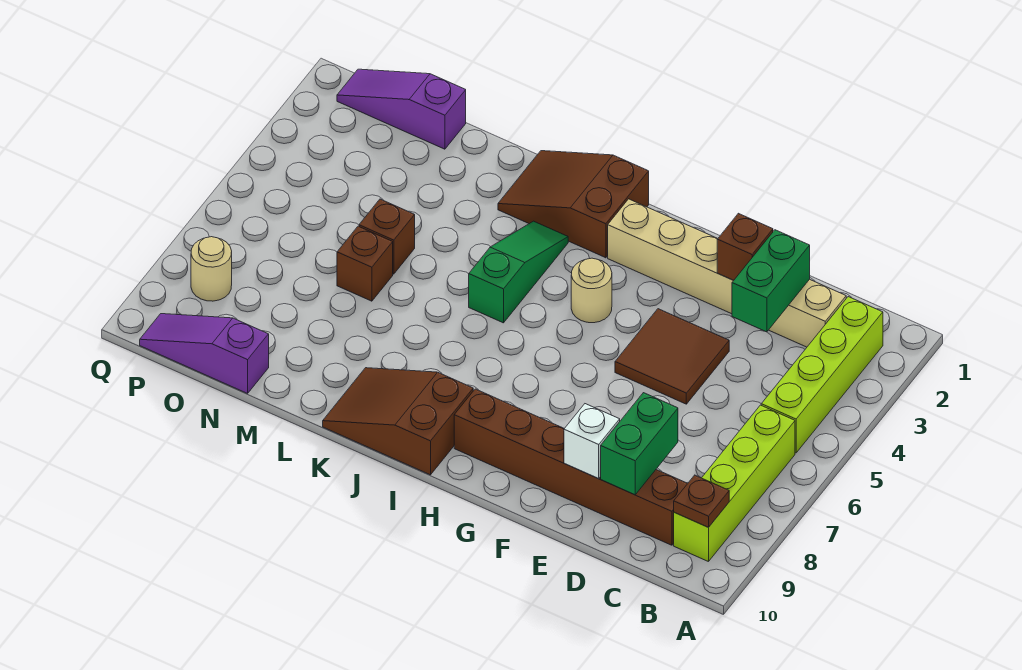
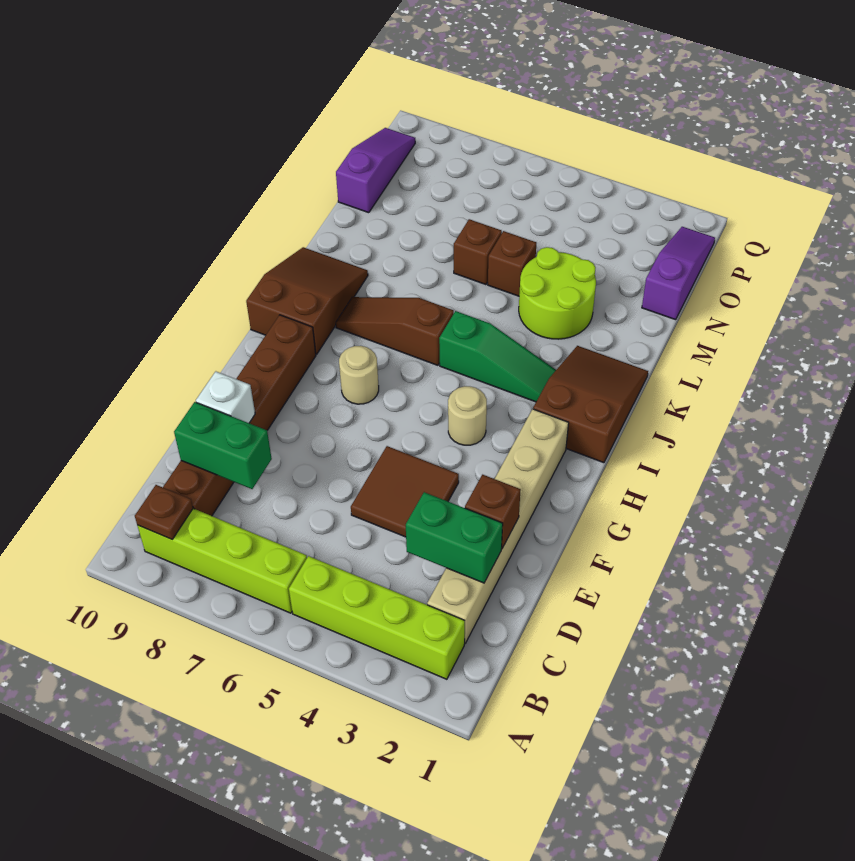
none -> brown slope J6:J8 level 1 top 6
none -> lime round brick L3:M4 level 1
tan round brick P8 level 1 -> tan round brick H7 level 1

